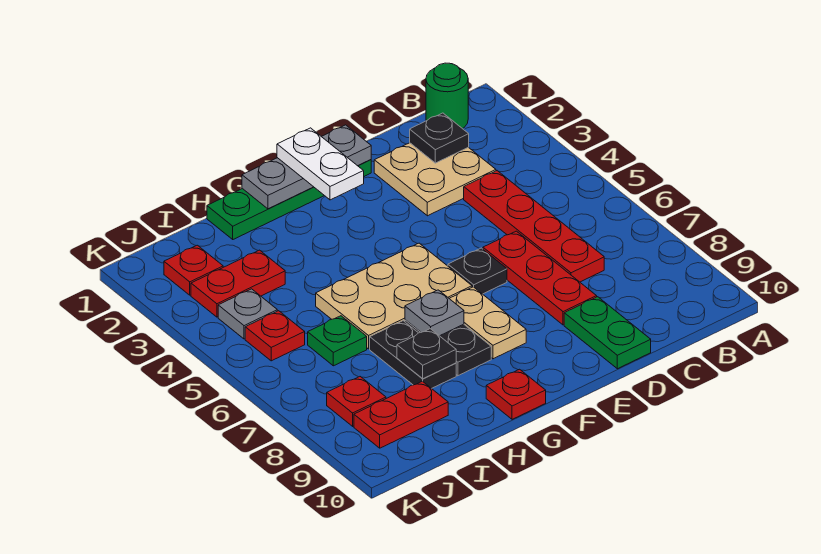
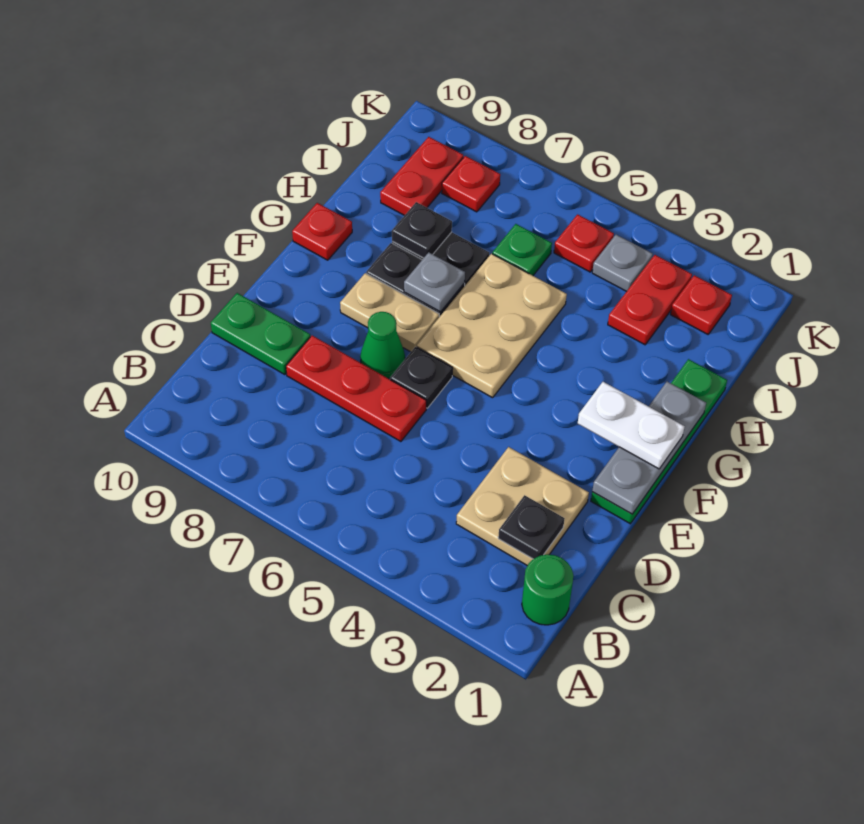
red plate C4:C7 level 1 -> none
none -> green cone E7 level 1

